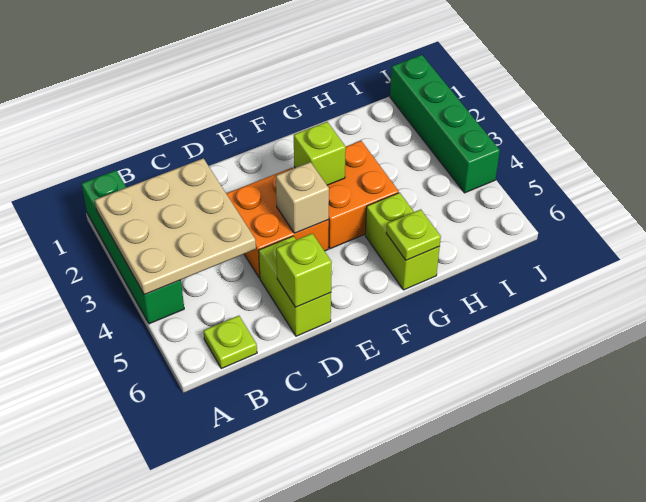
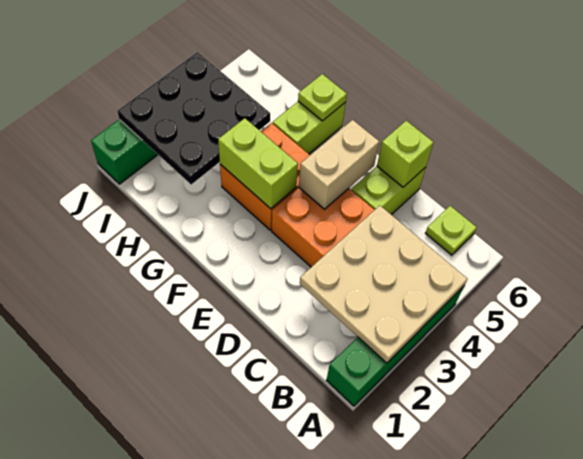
tan brick E4 level 2 -> tan brick E4:E5 level 2
lime brick F3 level 2 -> lime brick F3:G3 level 2
none -> black plate H2:J4 level 2

